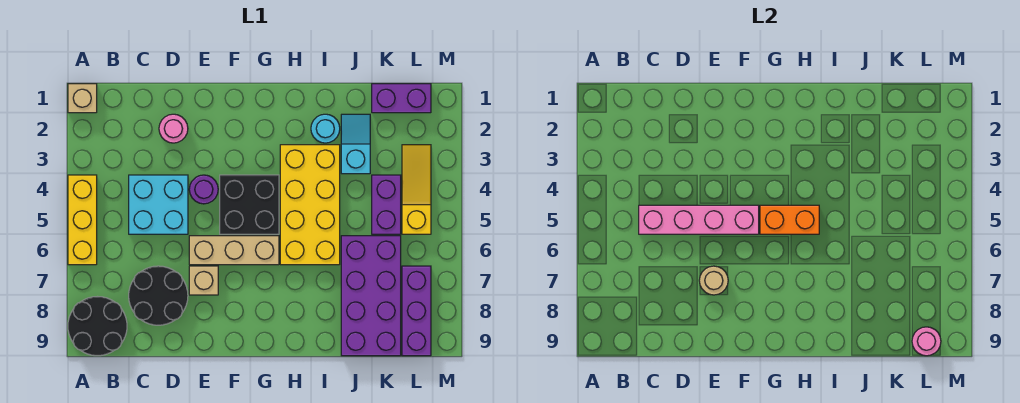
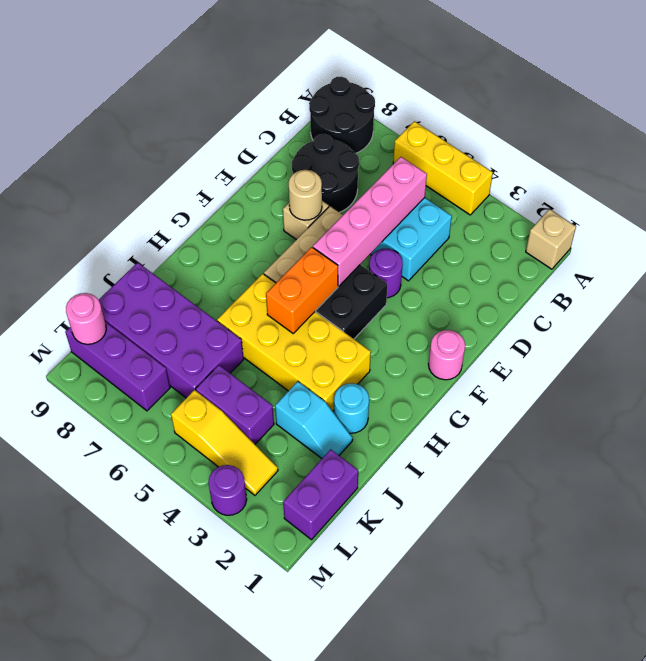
pink round brick D2 level 1 -> pink round brick F1 level 1
none -> purple round brick M3 level 1

